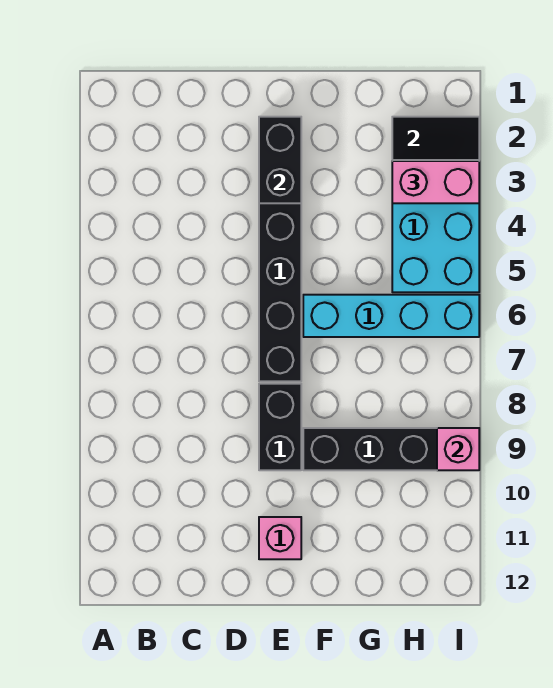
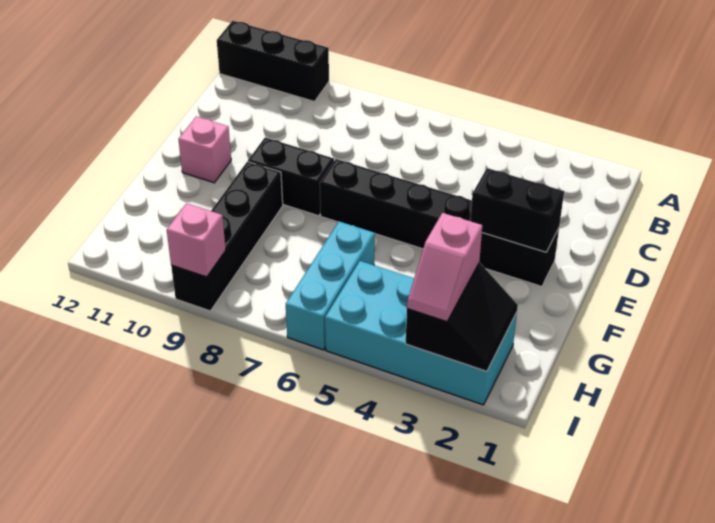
none -> black brick A10:A12 level 1
cyan brick F6:I6 level 1 -> cyan brick G6:I6 level 1
pink brick H3:I3 level 3 -> pink slope H3:I3 level 3 top H

